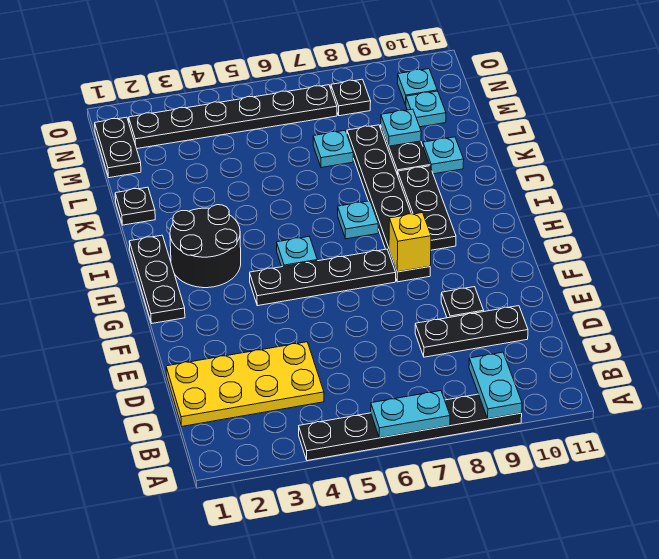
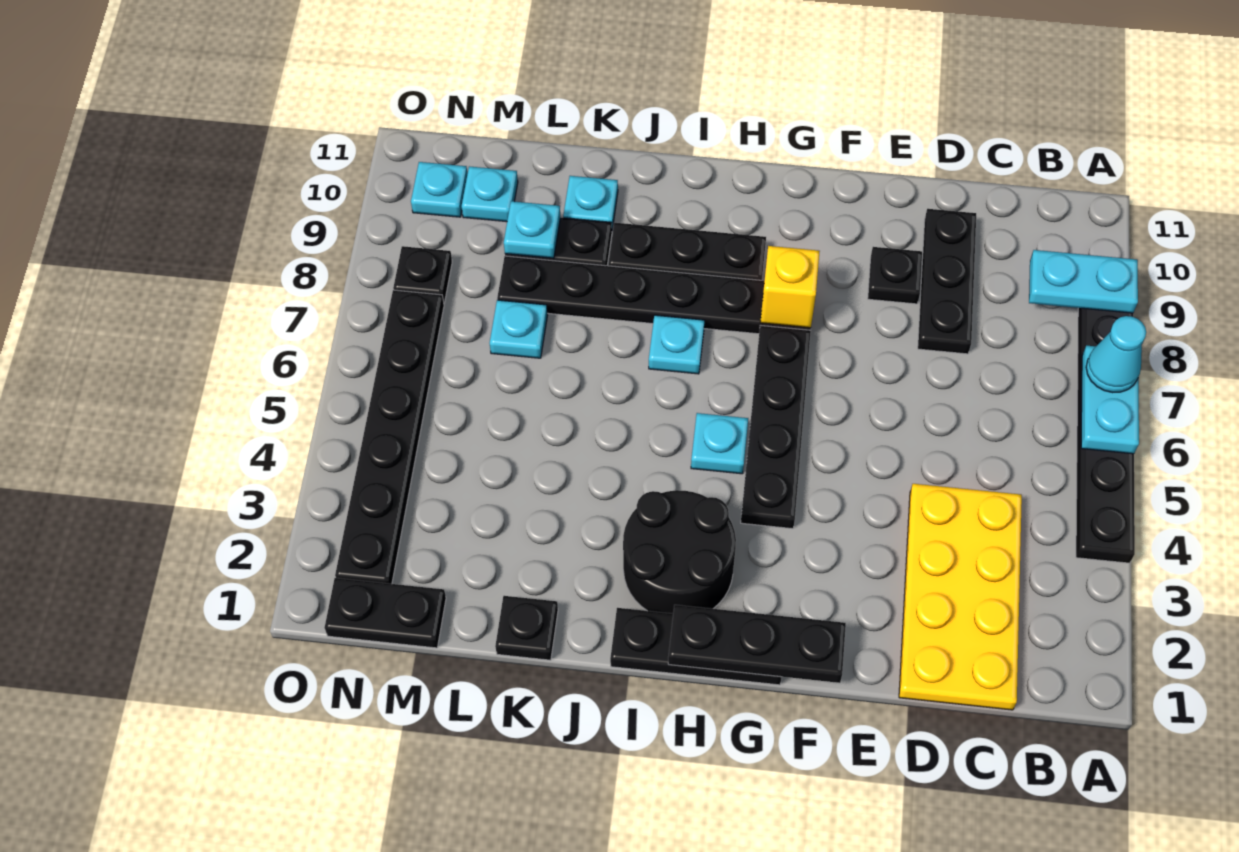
none -> cyan cone A7 level 3
none -> black plate F1:H1 level 2

